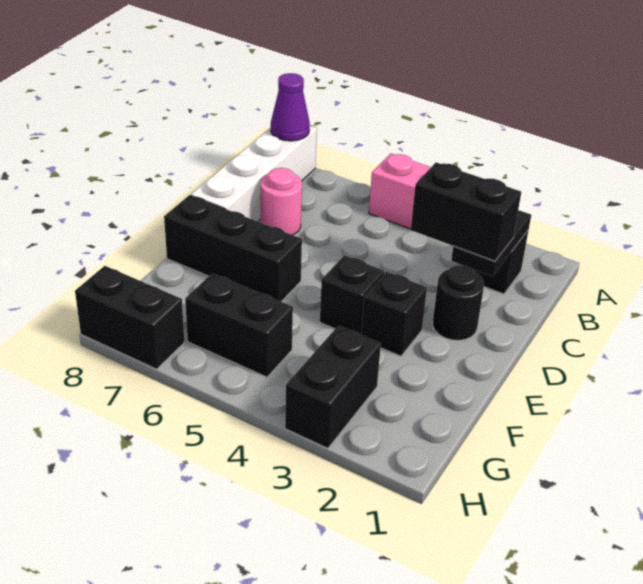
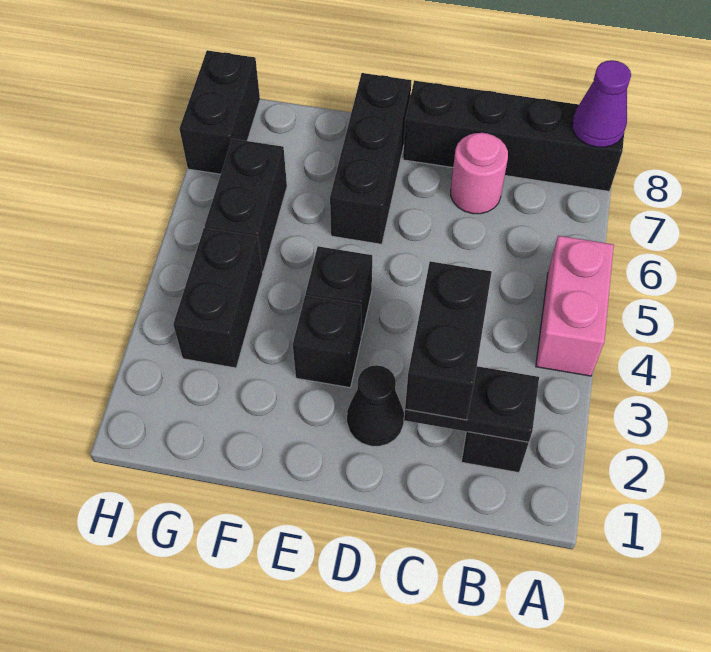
white brick A8:D8 level 1 -> black brick A8:D8 level 1
black round brick D2 level 1 -> black cone D2 level 1
black brick G3:H3 level 1 -> black brick G3:G4 level 1

